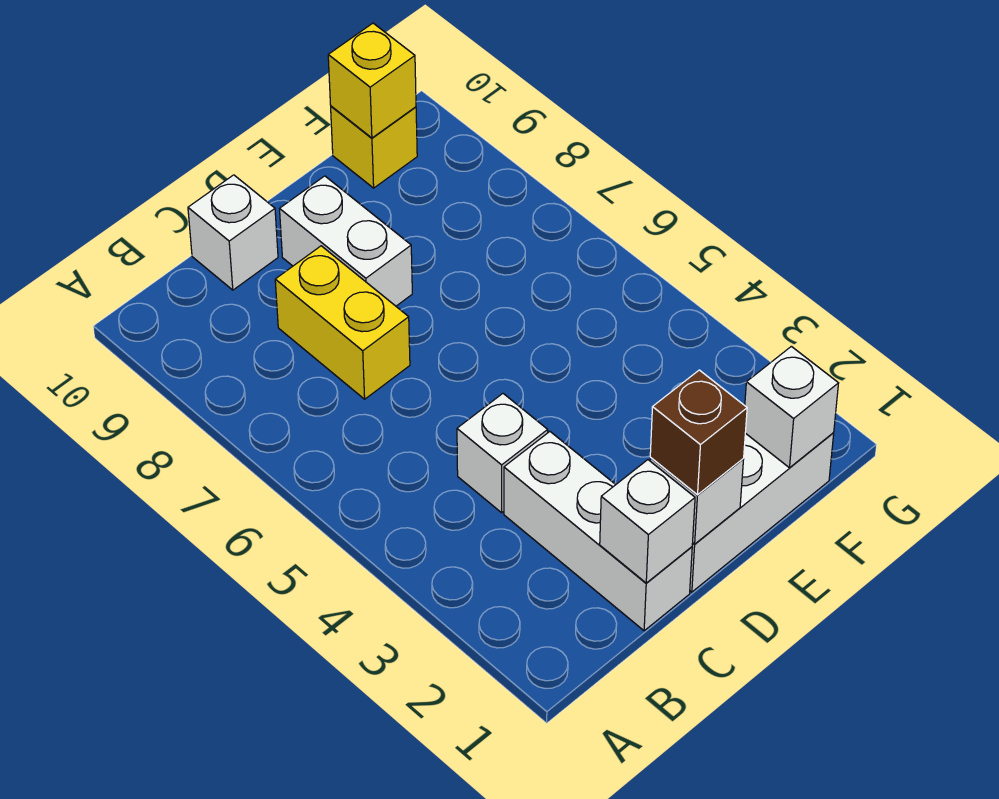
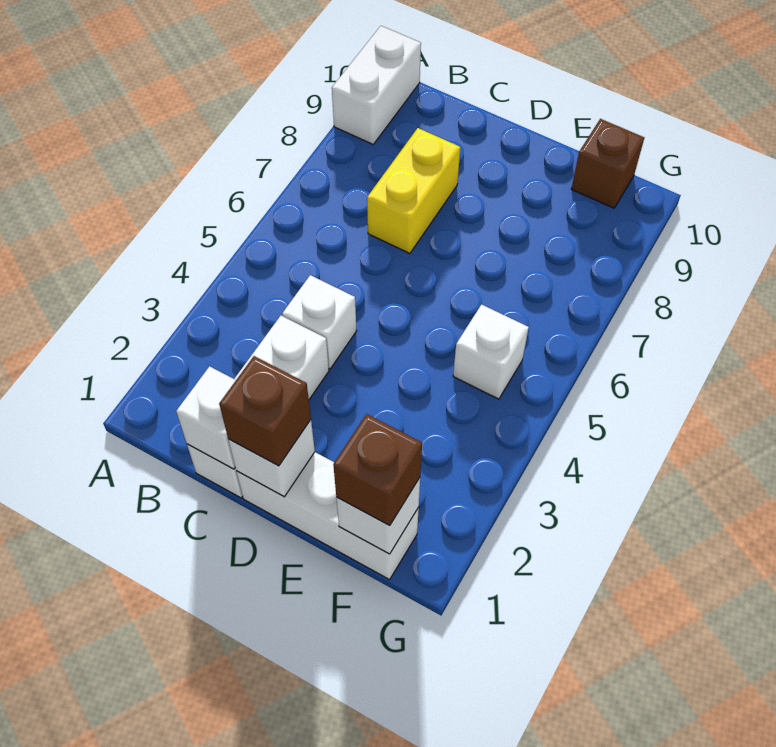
white brick C10 level 1 -> white brick F5 level 1
white brick D8:D9 level 1 -> white brick A9:A10 level 1
none -> brown brick F1 level 3
yellow brick F10 level 1 -> brown brick F10 level 1
yellow brick F10 level 2 -> none

